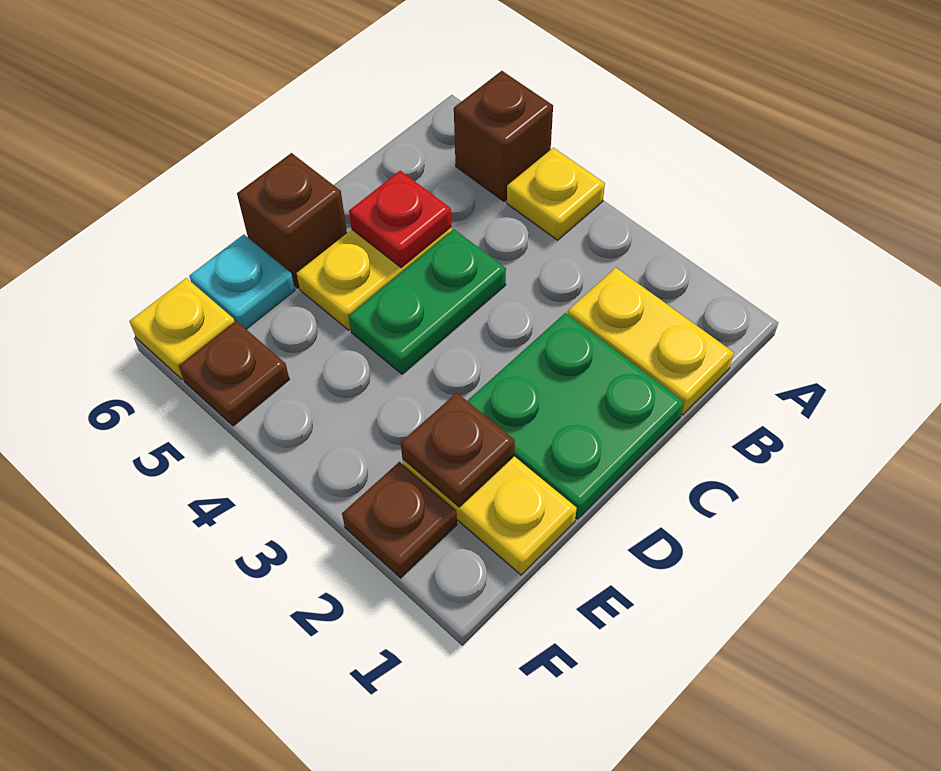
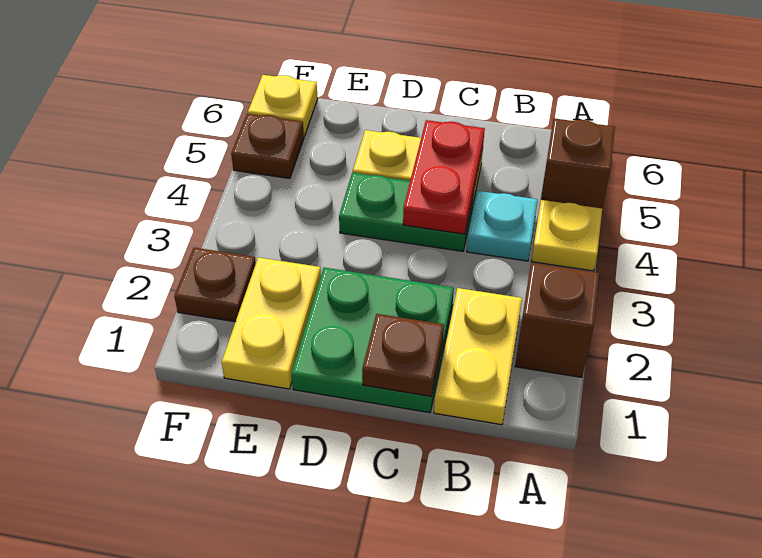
red plate C5 level 2 -> red plate C4:C5 level 2
brown brick D6 level 1 -> brown brick A2 level 1
brown plate E2 level 2 -> brown plate C1 level 2
cyan plate E6 level 1 -> cyan plate B4 level 1

